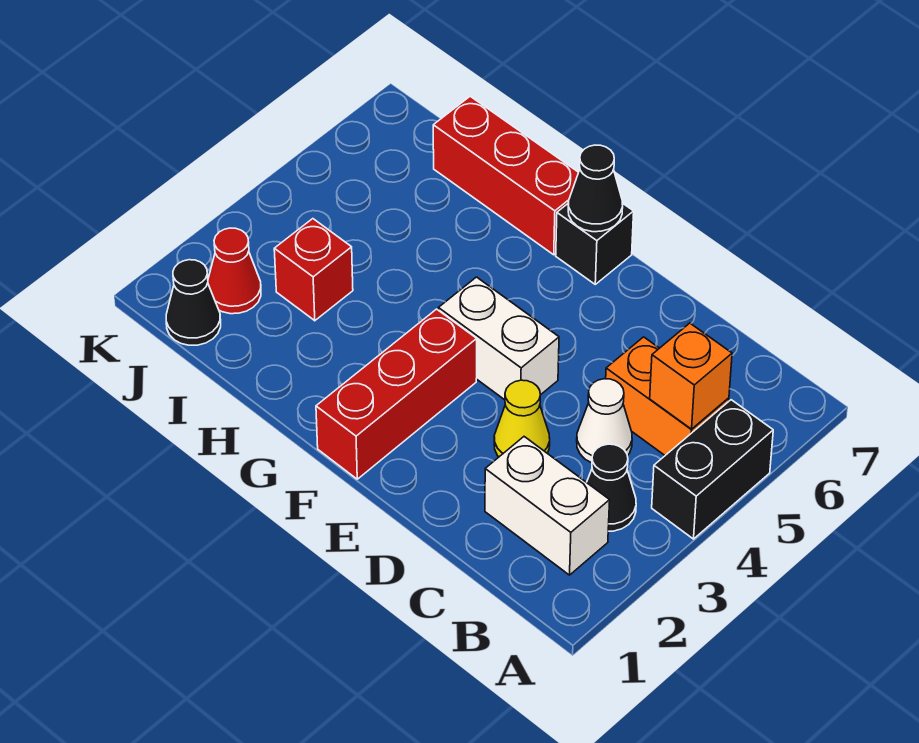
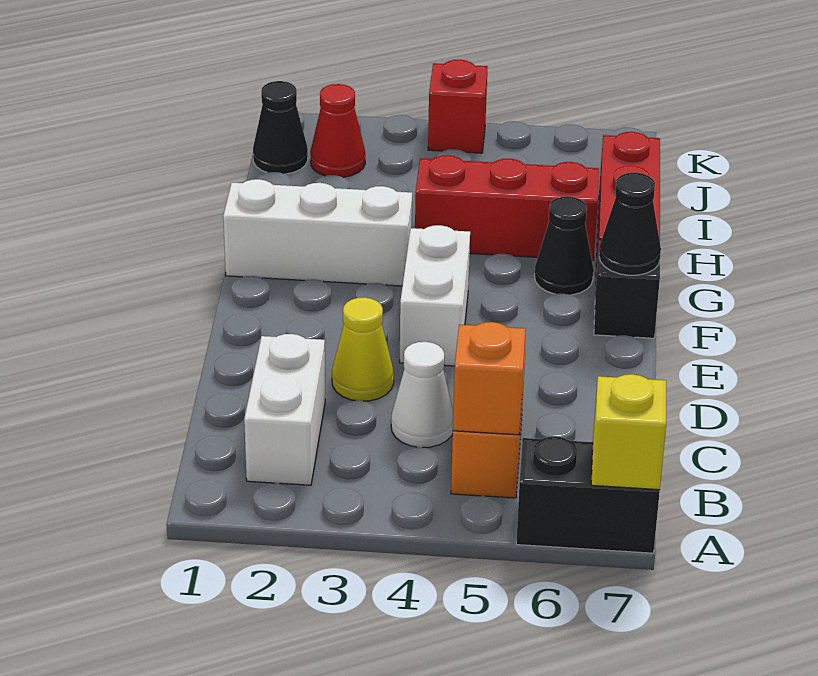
black brick A4:A5 level 1 -> black brick A6:A7 level 1
none -> yellow brick A7 level 2
black cone B3 level 1 -> black cone G6 level 1
red brick F1:F3 level 1 -> red brick H4:H6 level 1
none -> white brick G1:G3 level 1
red brick I3 level 1 -> red brick K4 level 1

